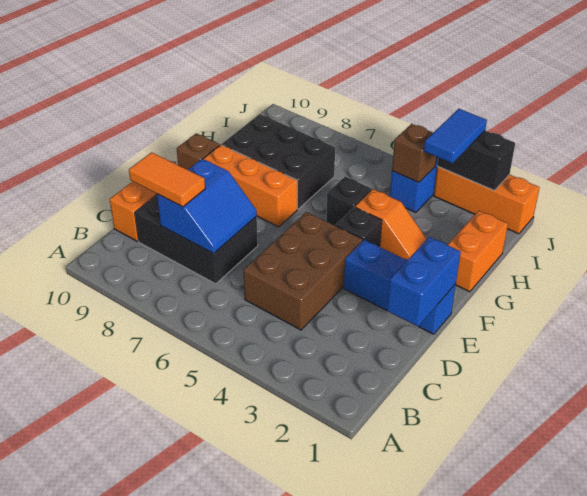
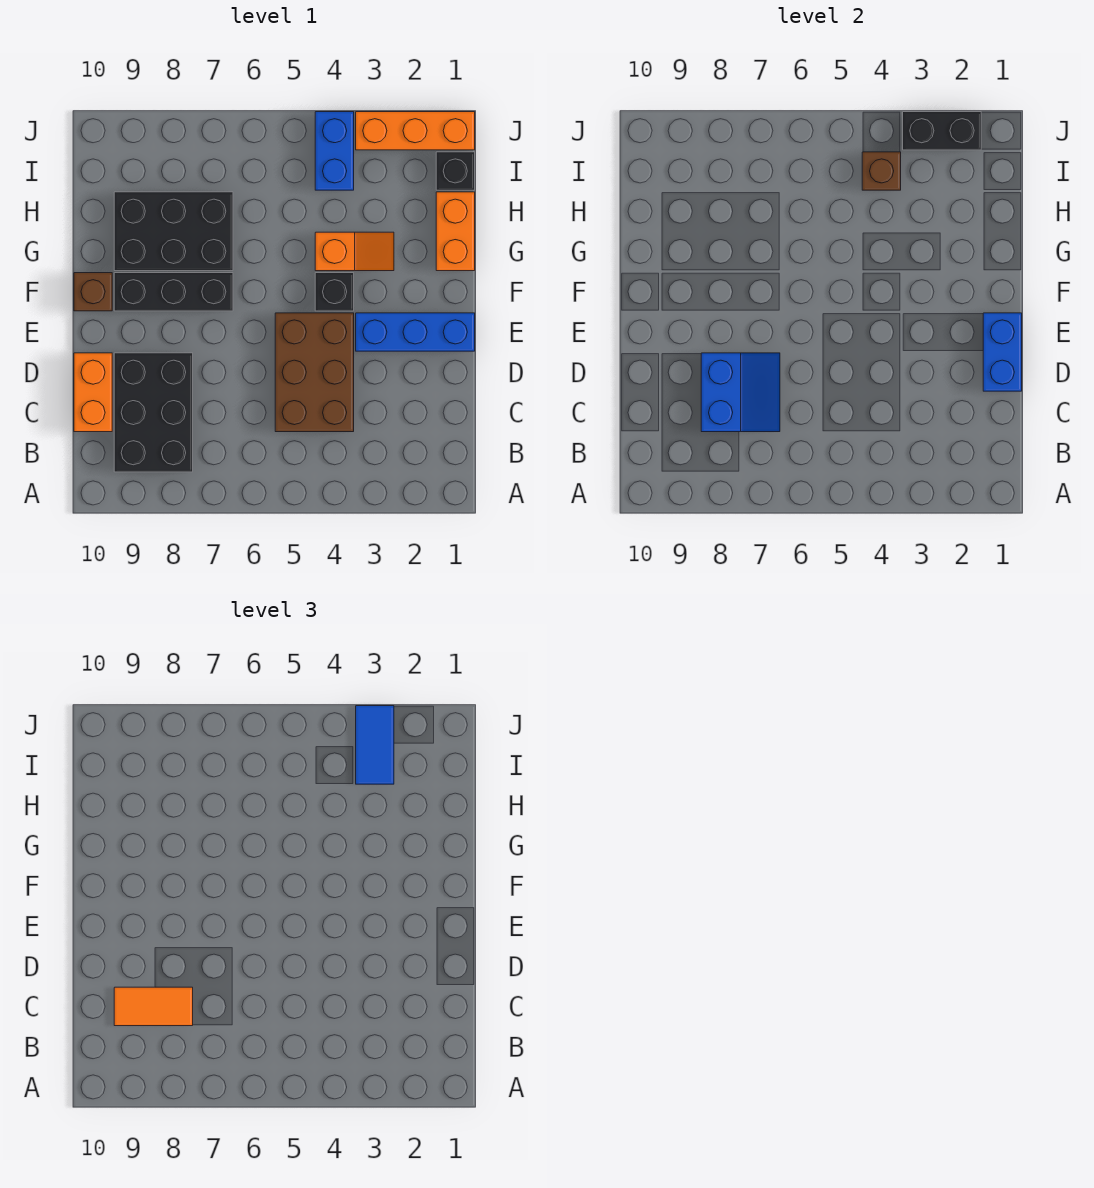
black brick C7:D9 level 1 -> black brick B8:D9 level 1
orange brick F7:F9 level 1 -> black brick F7:F9 level 1
black brick G5 level 1 -> black brick I1 level 1

